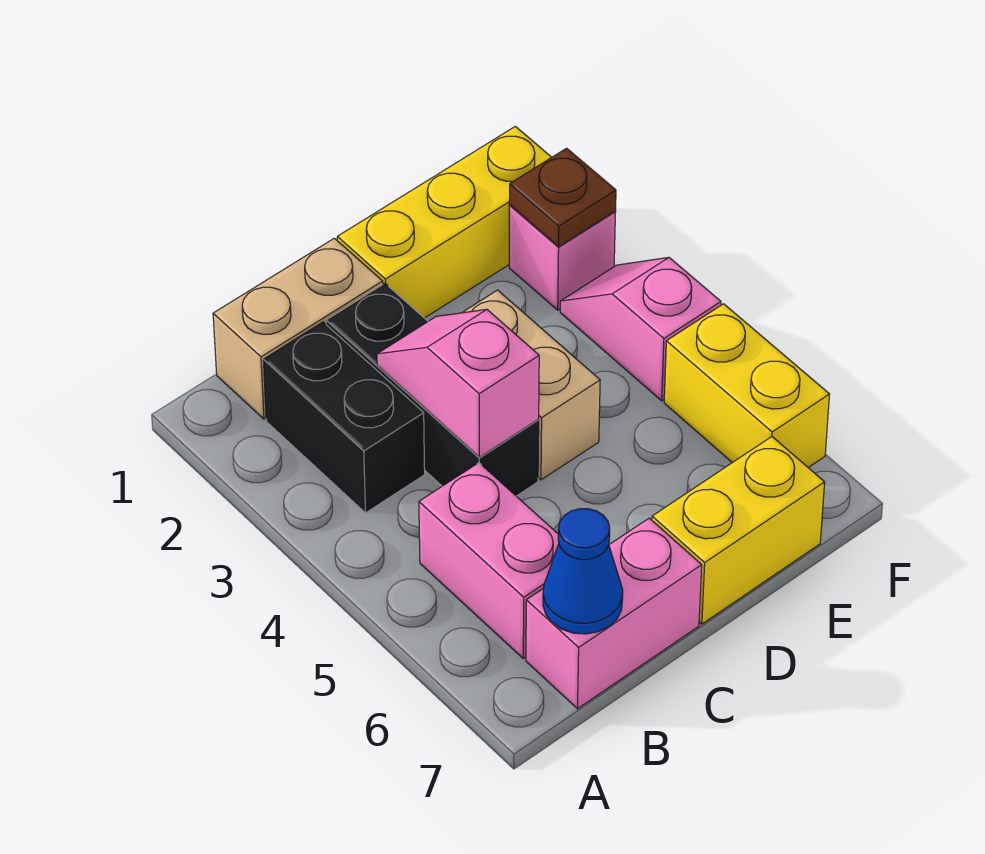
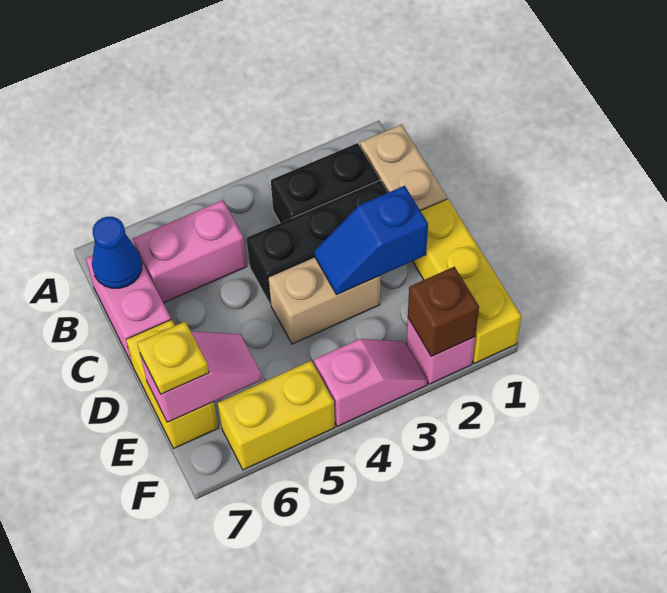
pink slope C3:C4 level 2 top 4 -> pink slope E6:E7 level 2 top 7
none -> blue slope D2:D3 level 2 top 2
none -> yellow plate E7 level 3
brown plate F2 level 2 -> brown brick F2 level 2

